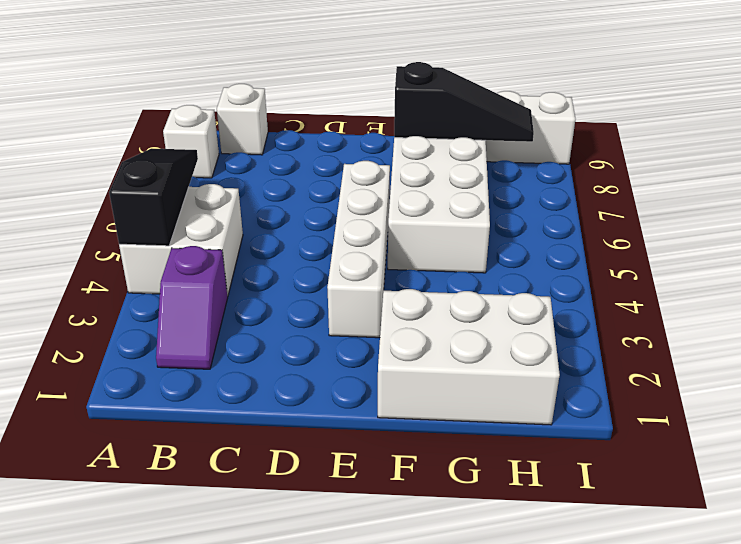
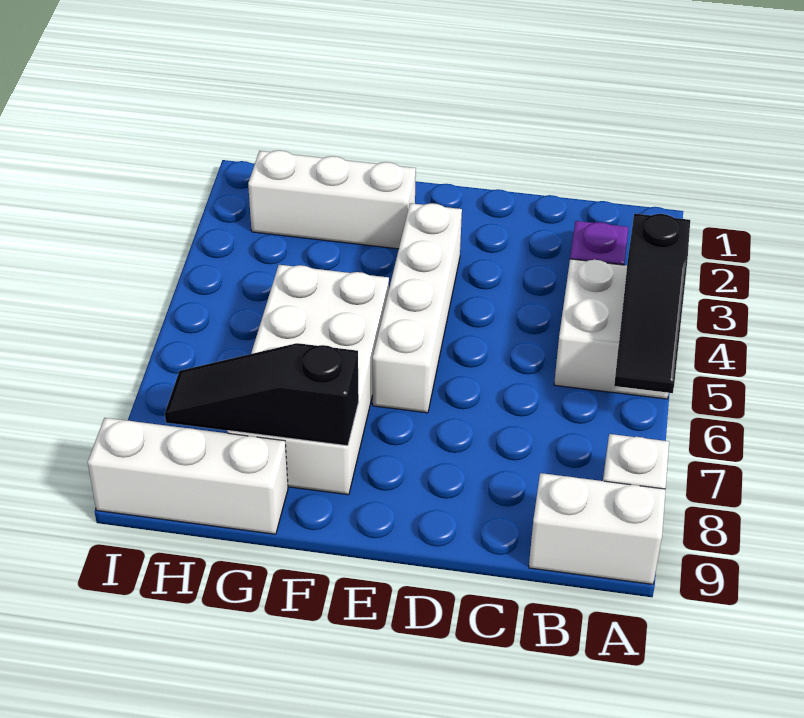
white brick B9 level 1 -> white brick A9:B9 level 1
white brick F1:H2 level 1 -> white brick F2:H2 level 1

